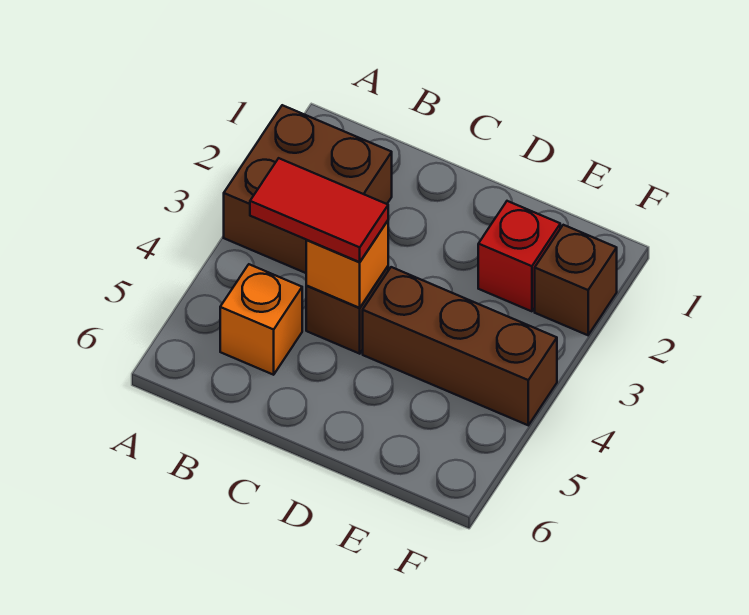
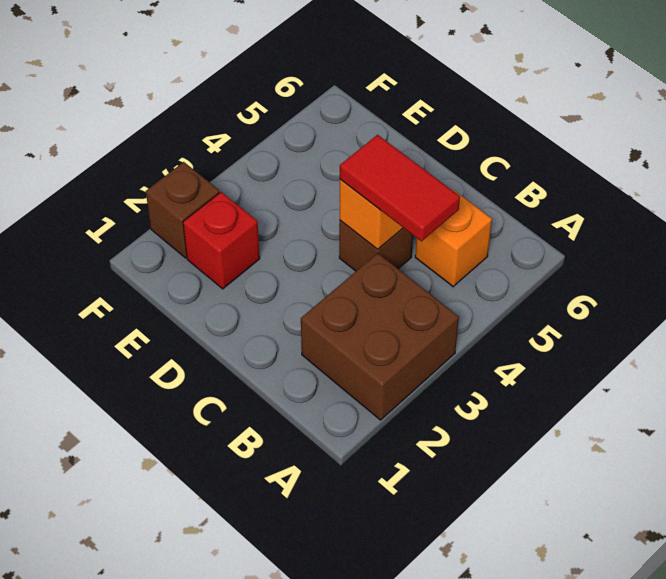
brown brick D4:F4 level 1 -> none

